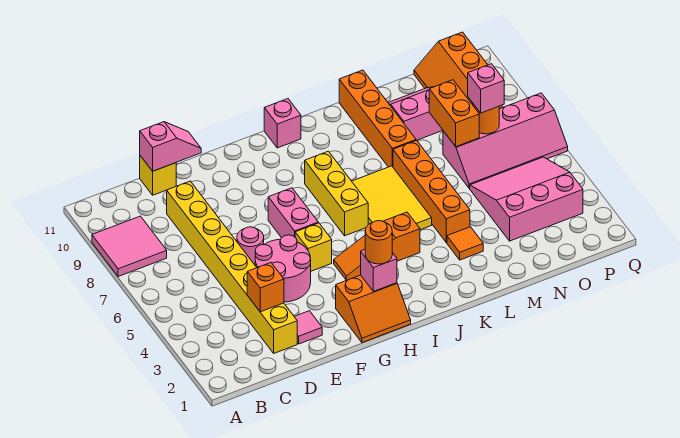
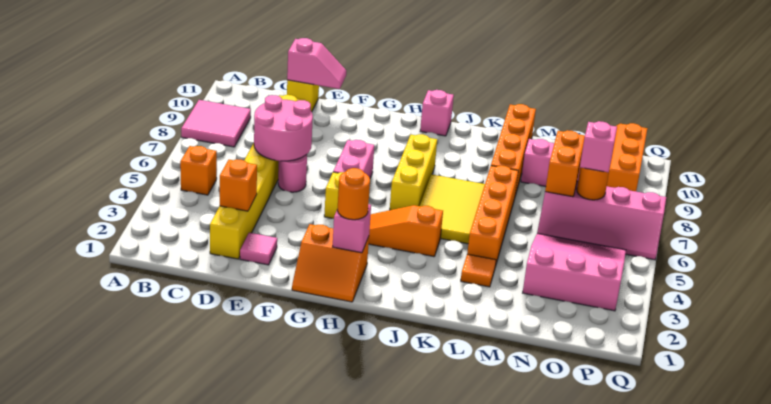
none -> orange brick B5 level 1
pink round brick E4:F5 level 1 -> pink round brick D6:E7 level 2

